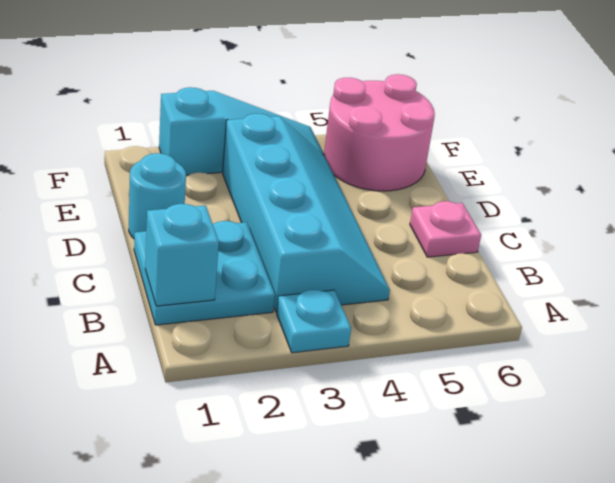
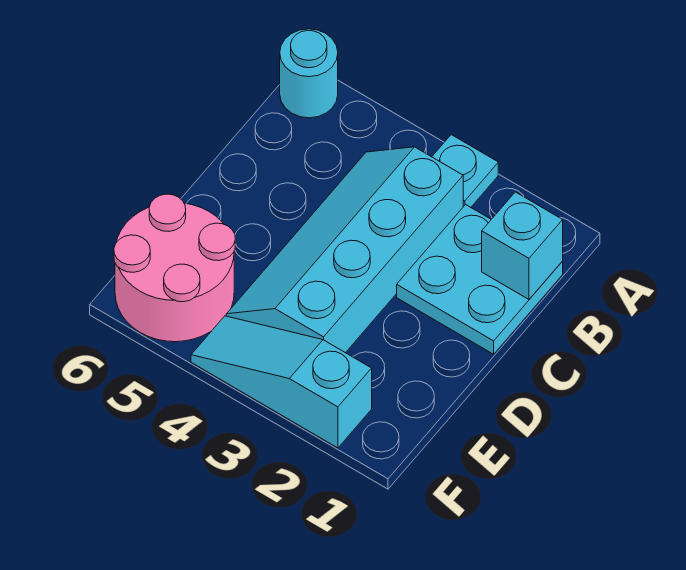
pink plate C6 level 1 -> none
cyan round brick D1 level 1 -> cyan round brick A6 level 1

